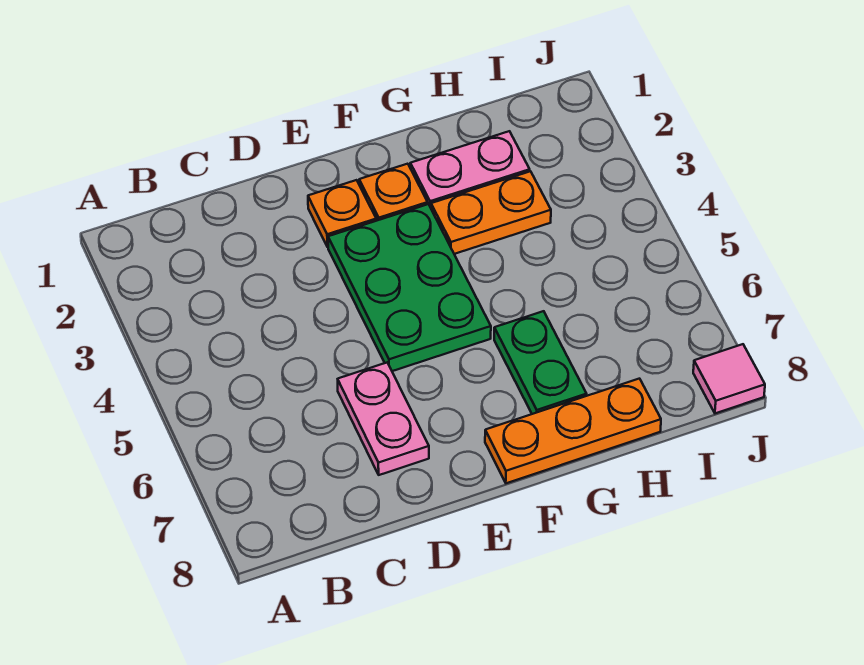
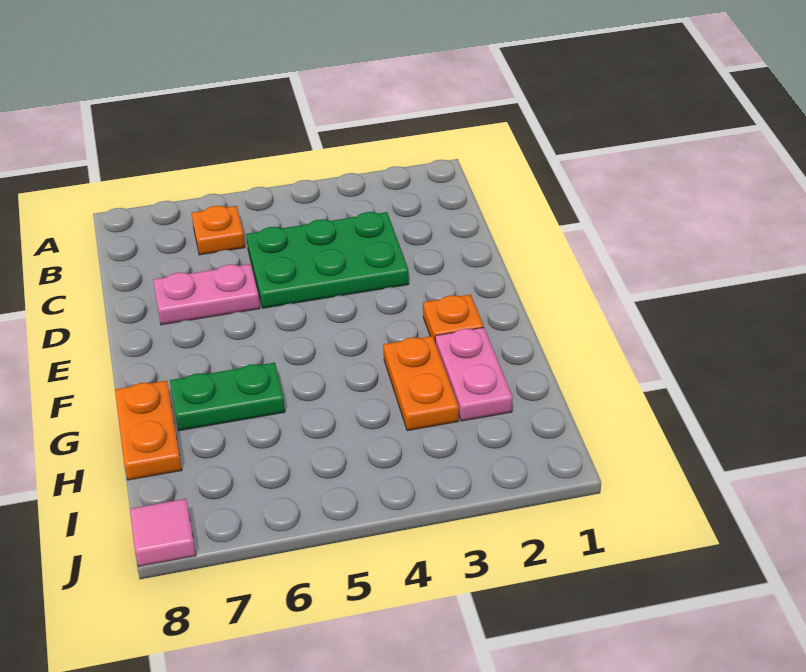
orange plate E2 level 1 -> orange plate B6 level 1
green plate E3:F5 level 1 -> green plate C3:D5 level 1
orange plate F8:H8 level 1 -> orange plate G8:H8 level 1

